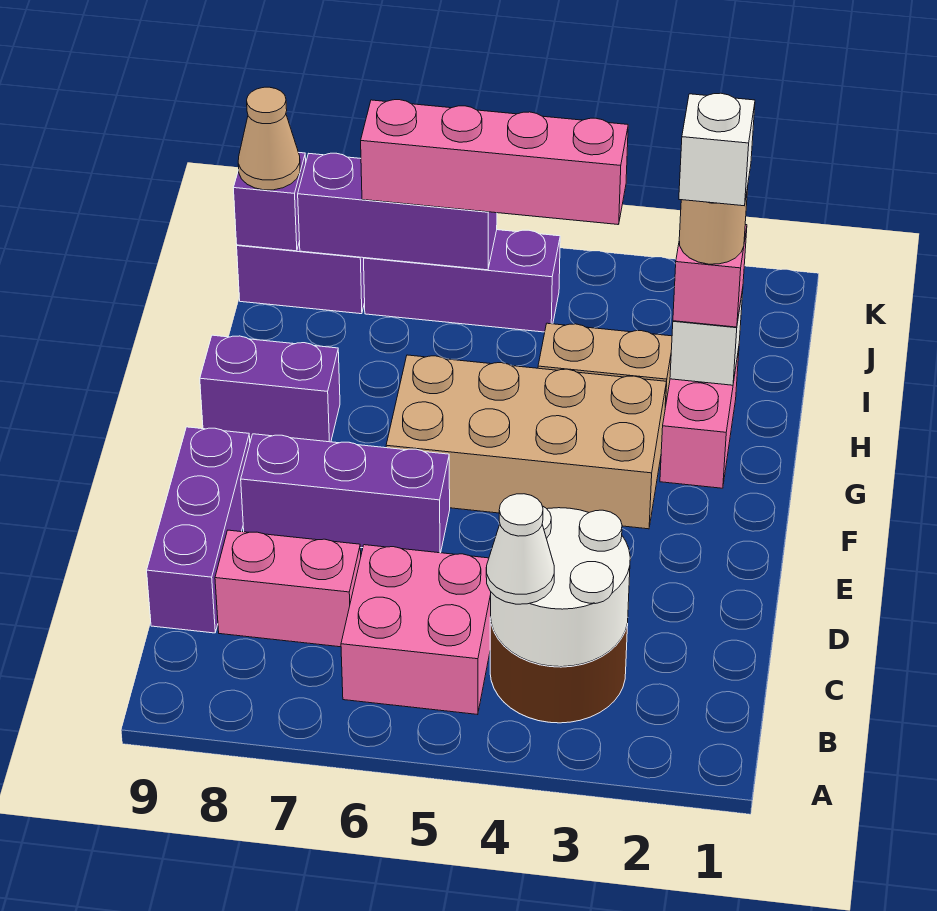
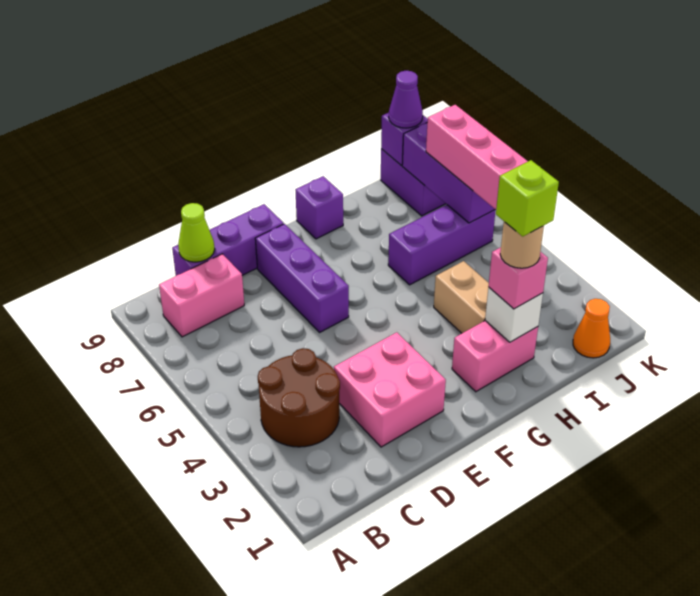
white round brick B3:C4 level 2 -> none
white cone B4 level 3 -> none
pink brick B5:C6 level 1 -> pink brick D2:E3 level 1
pink brick C7:C8 level 1 -> pink brick B8:C8 level 1
none -> lime cone C9 level 2
tan brick F3:G6 level 1 -> none
purple brick G8:G9 level 1 -> purple brick G9 level 1
white brick H2 level 5 -> lime brick H2 level 5
none -> orange cone J1 level 1
purple brick J5:J7 level 1 -> purple brick H6:J6 level 1
tan cone J9 level 3 -> purple cone J9 level 3

